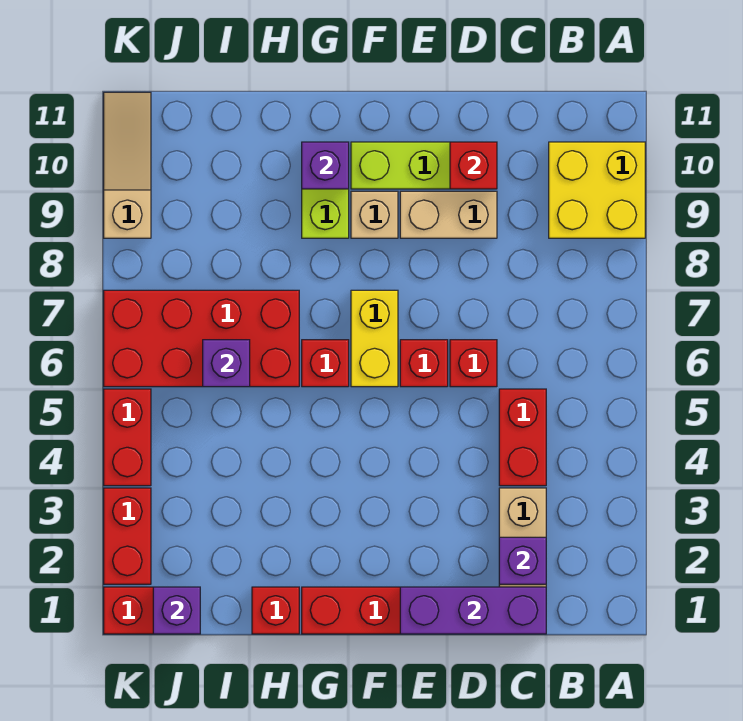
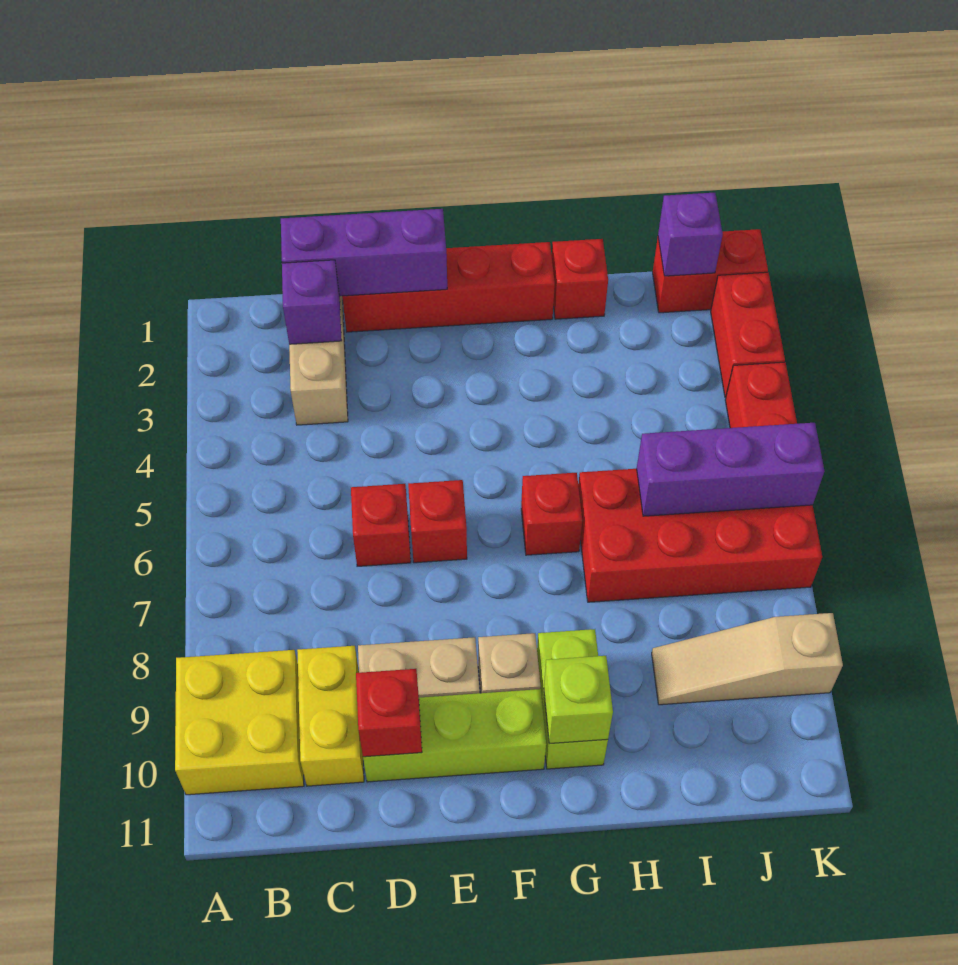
red brick C4:C5 level 1 -> none
yellow brick F6:F7 level 1 -> yellow brick C9:C10 level 1
purple brick G10 level 2 -> lime brick G10 level 2
purple brick I6 level 2 -> purple brick I6:K6 level 2
tan slope K9:K11 level 1 top 9 -> tan slope I9:K9 level 1 top K

